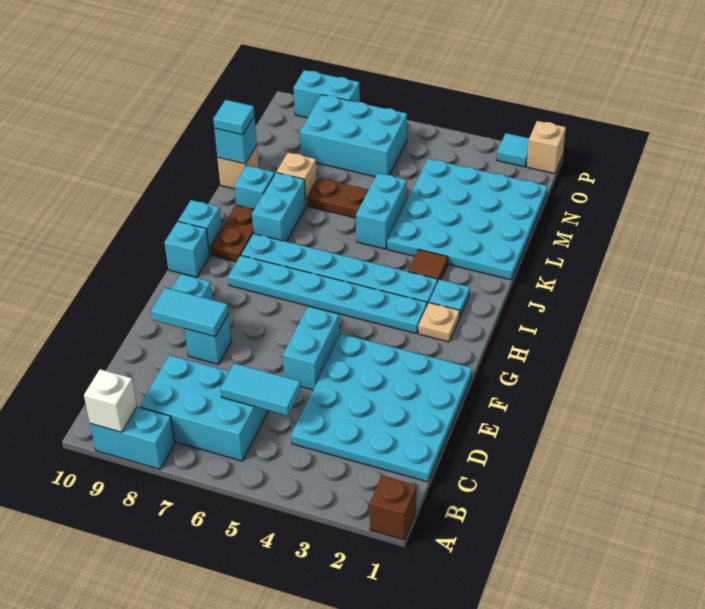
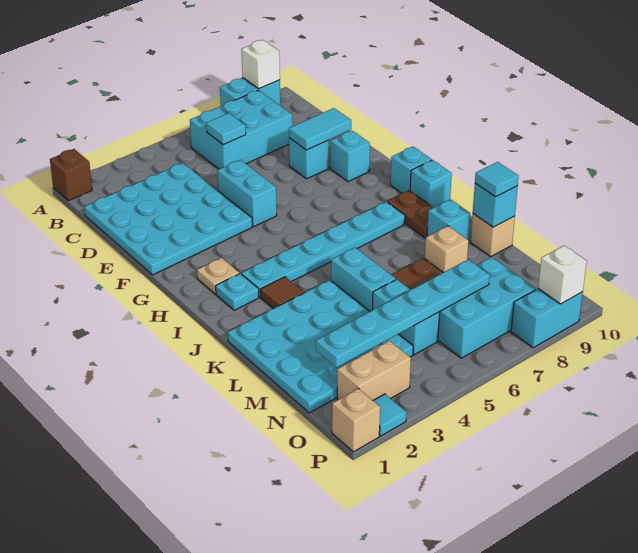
cyan tile C5:C6 level 2 -> cyan tile C6 level 2
cyan plate H3:H8 level 1 -> cyan plate N2:N7 level 2
cyan brick J8:K8 level 1 -> cyan brick M5:N5 level 1
none -> tan brick O2:O3 level 1
none -> white brick P9 level 2

